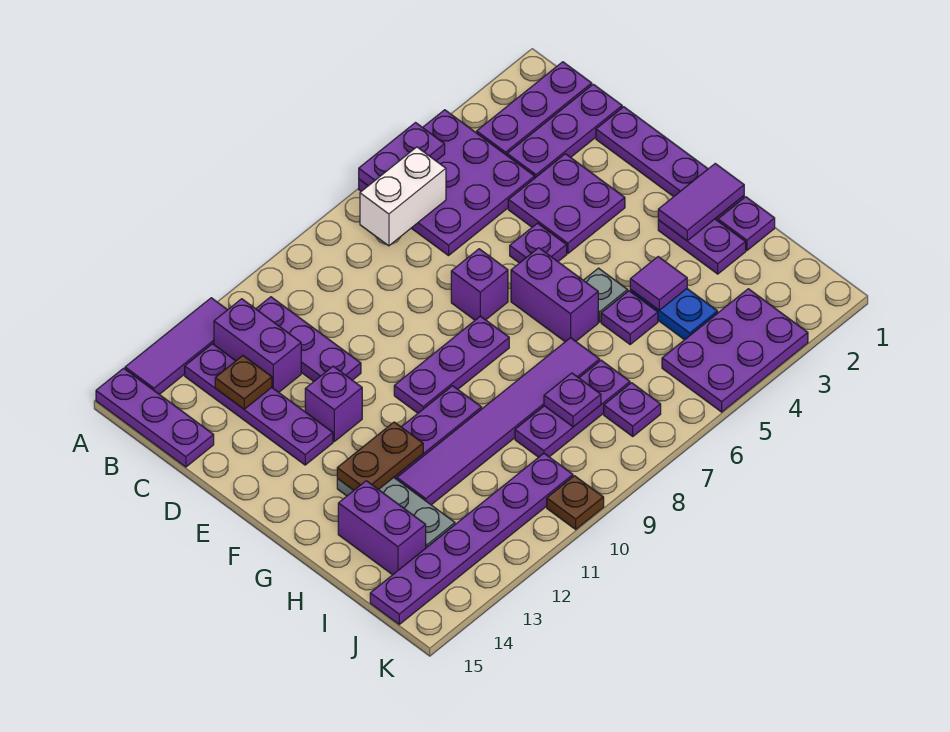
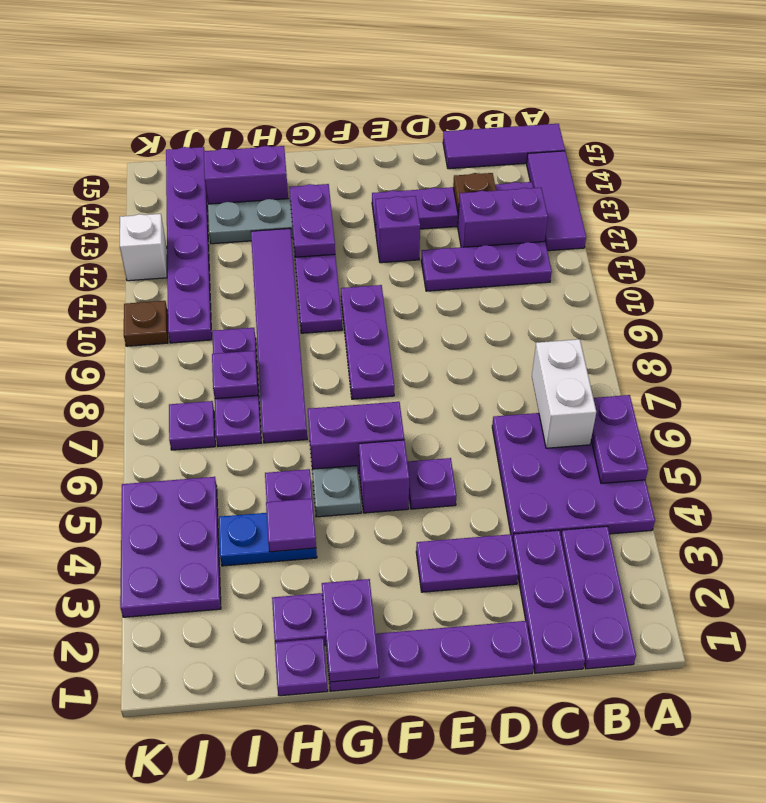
purple plate A15:C15 level 1 -> purple tile A15:C15 level 1
purple plate D3:E4 level 1 -> purple plate D3:E3 level 1
purple brick E7 level 1 -> purple brick F5 level 1
purple tile G1:G2 level 2 -> purple plate G1:G2 level 2
brown plate G12:G13 level 2 -> purple plate G12:G13 level 2
none -> white brick K12 level 1

